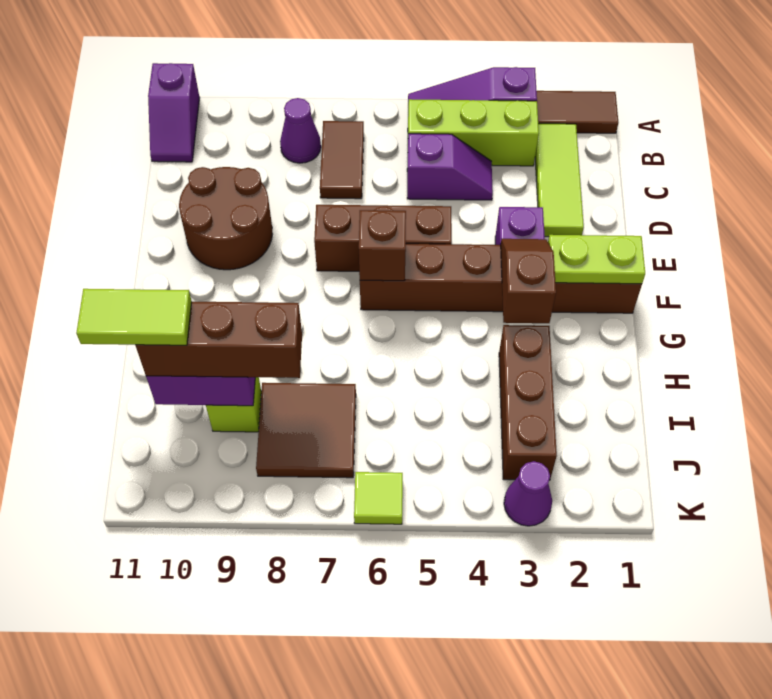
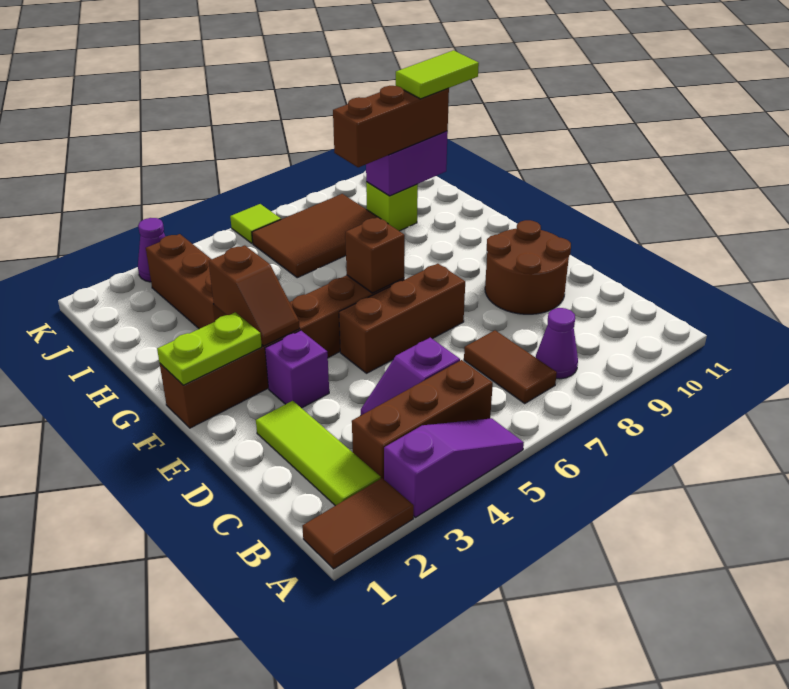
purple slope A11:B11 level 1 top A -> none
lime brick B3:B5 level 1 -> brown brick B3:B5 level 1
brown tile I7:J8 level 1 -> brown tile I6:J8 level 1

